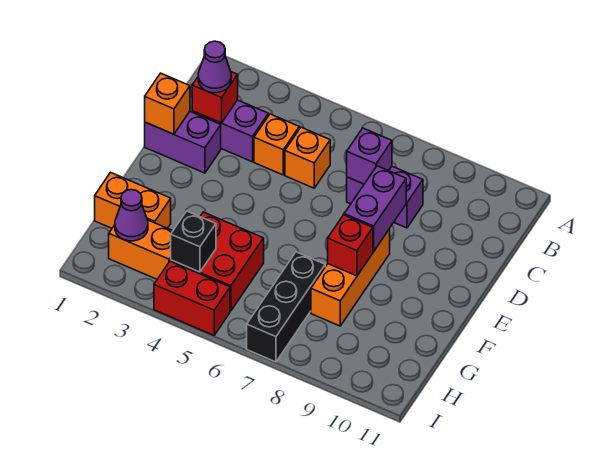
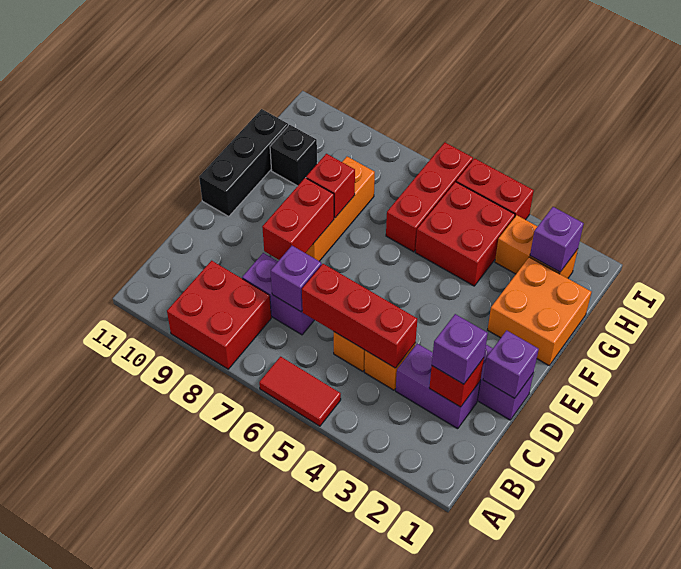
none -> red tile A5:A6 level 1
none -> red brick A8:B9 level 1
purple cone C2 level 3 -> purple brick C2 level 3
none -> red brick C4:C6 level 2
orange brick D1 level 2 -> purple brick D1 level 2
purple brick D8:E8 level 2 -> red brick D8:E8 level 2
orange brick G1:G2 level 1 -> orange brick F1:G2 level 1
none -> red brick G6:I6 level 1
black brick G7:I7 level 1 -> black brick E11:G11 level 1
purple cone H2 level 2 -> purple brick H2 level 2
black brick H4 level 2 -> black brick G10 level 1

